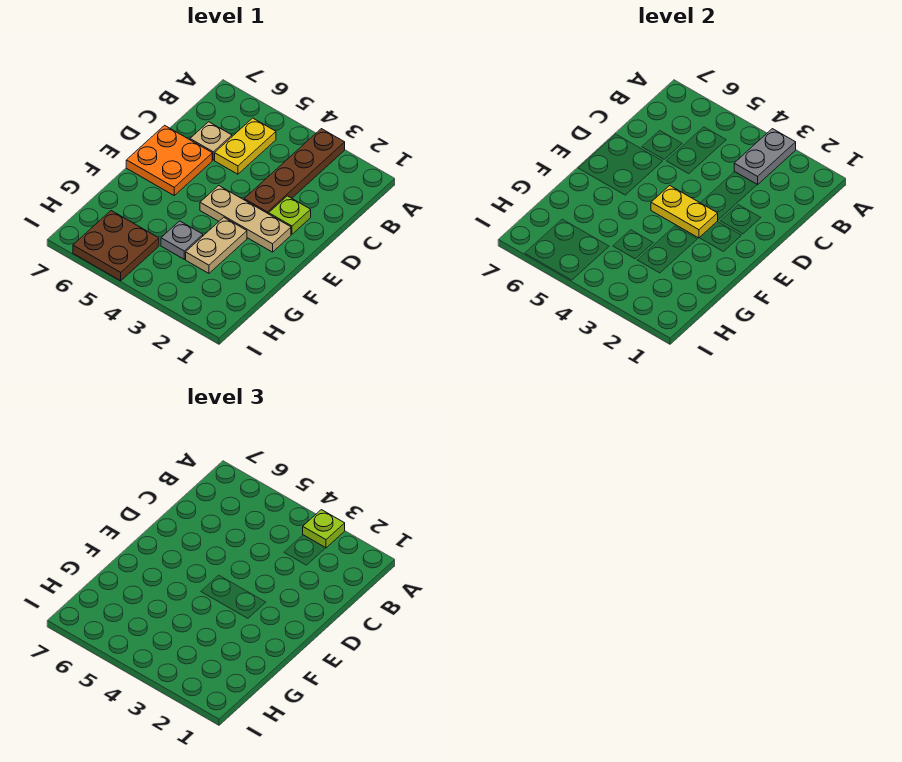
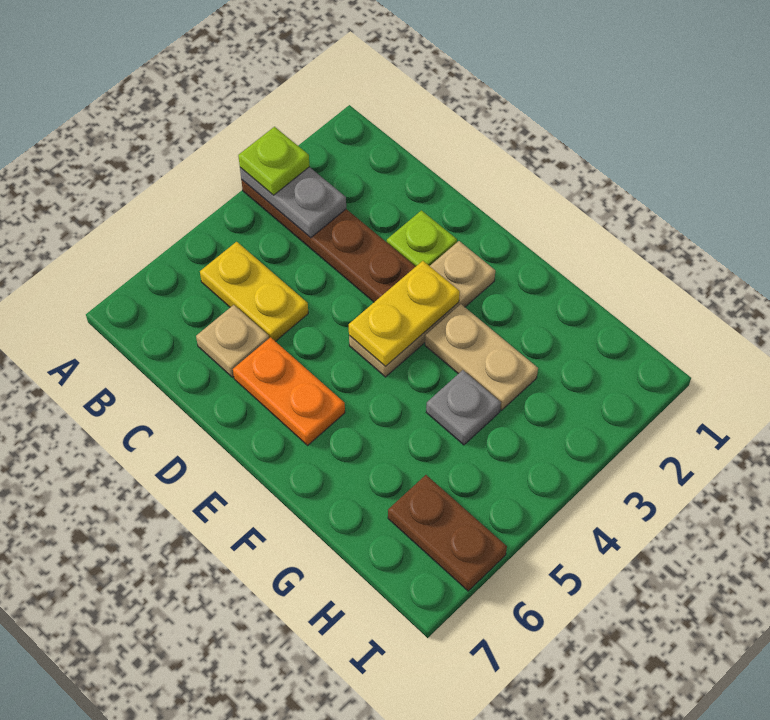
orange plate D6:E7 level 1 -> orange plate D6:E6 level 1
brown plate H5:I6 level 1 -> brown plate H6:I6 level 1

